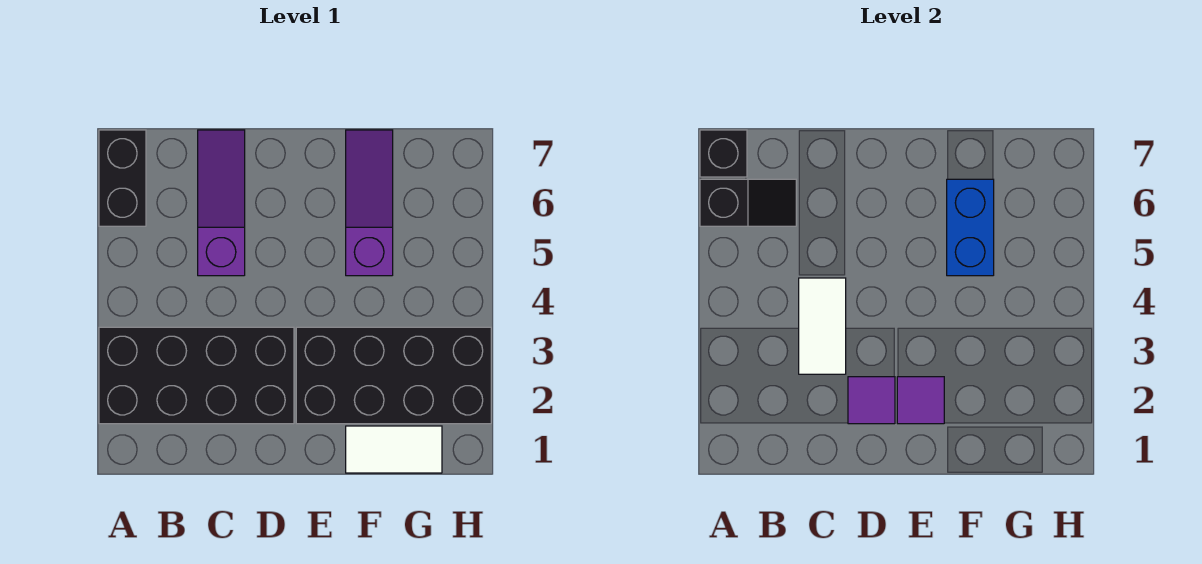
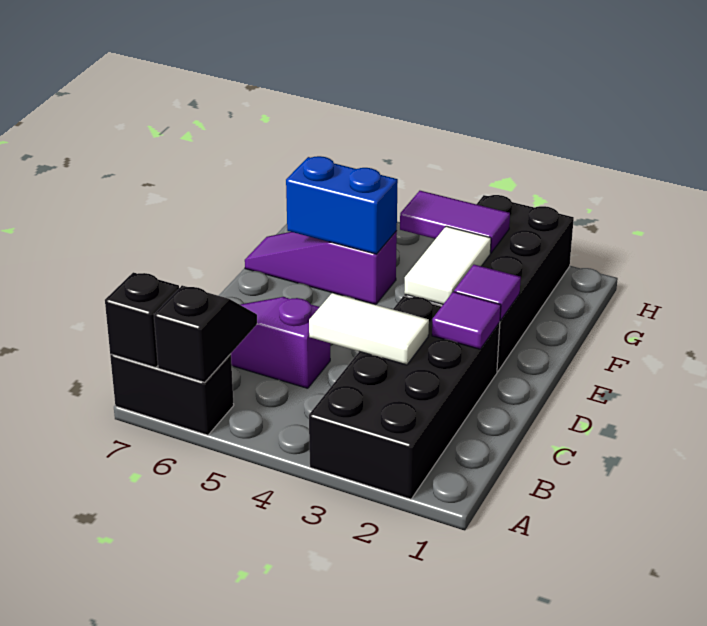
white tile F1:G1 level 1 -> white tile E3:F3 level 2
none -> purple tile G3:G4 level 2

